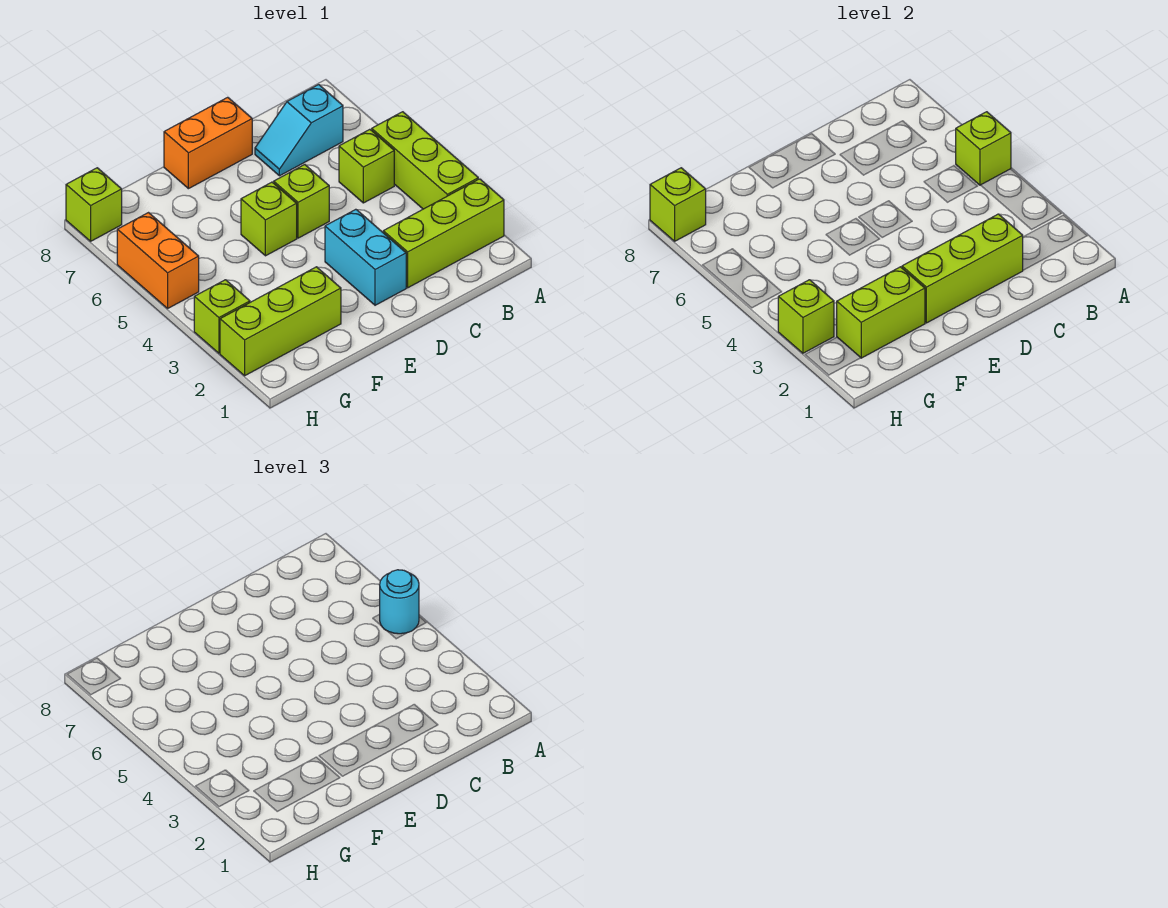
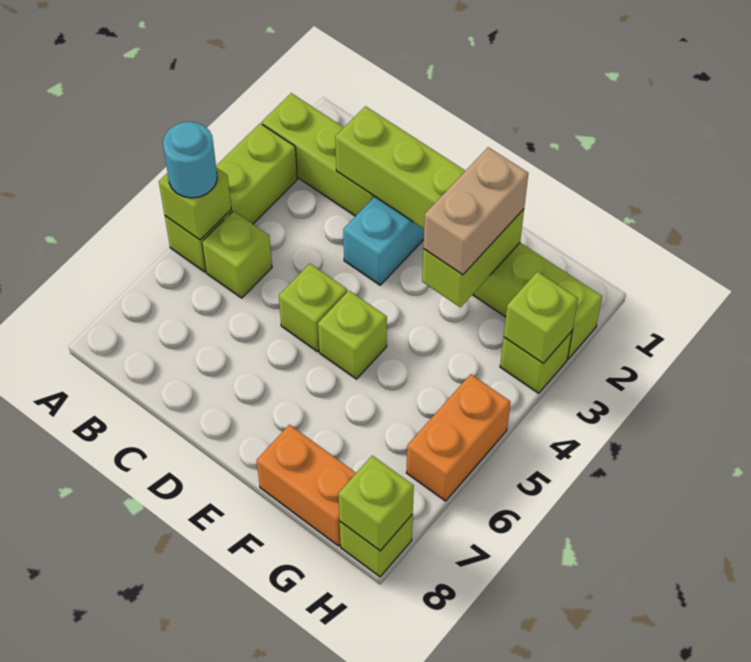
cyan slope B7:C7 level 1 top B -> none
orange brick D8:E8 level 1 -> orange brick F8:G8 level 1
lime brick F2:G2 level 2 -> lime brick F2:F3 level 2
none -> tan brick F2:F3 level 3

